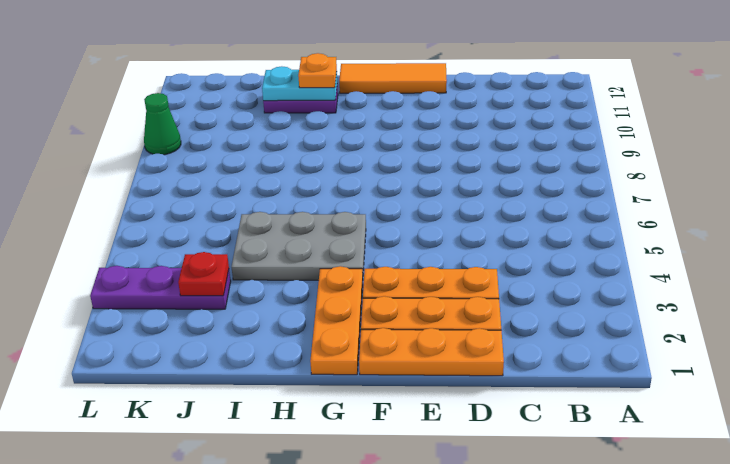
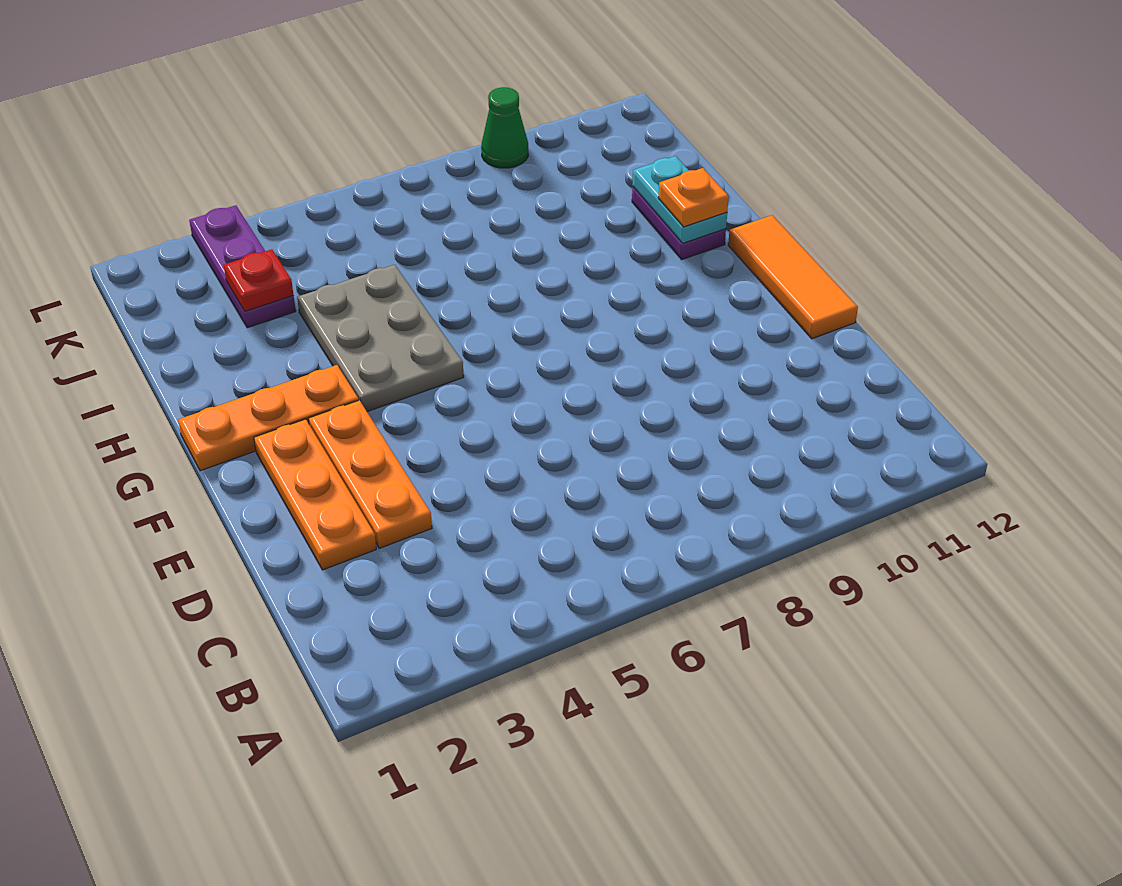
orange plate D1:F1 level 1 -> none

